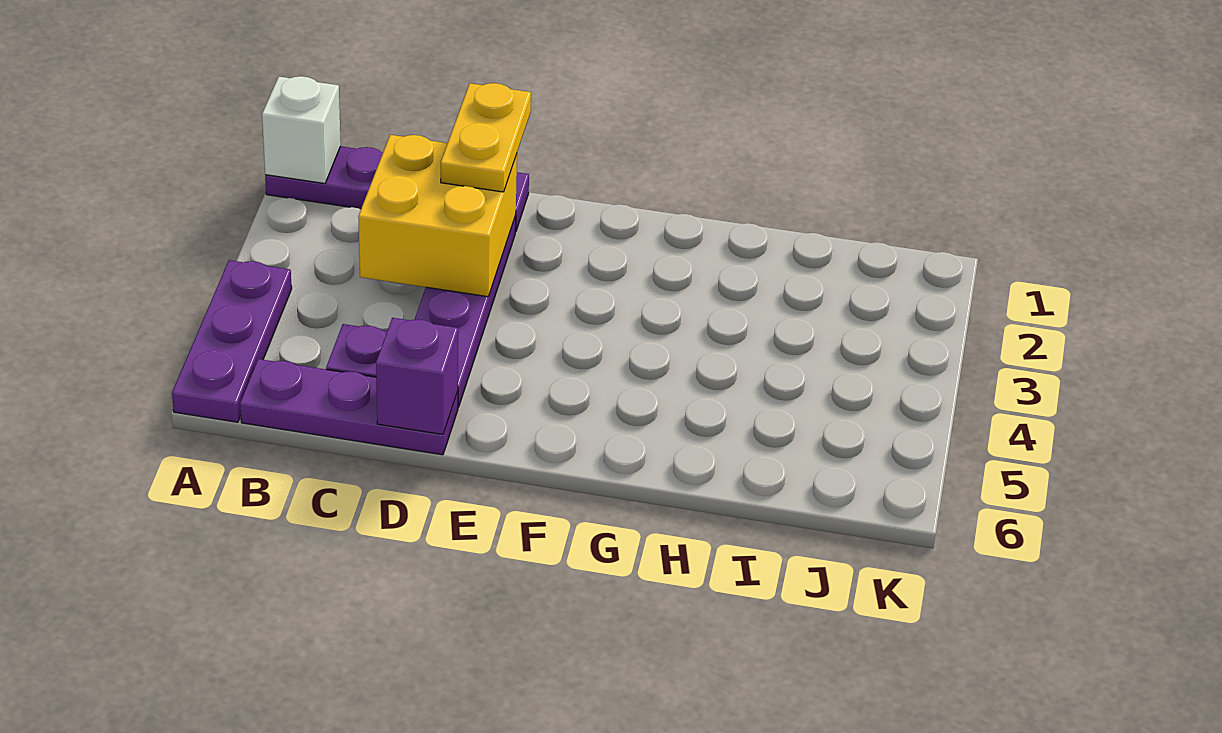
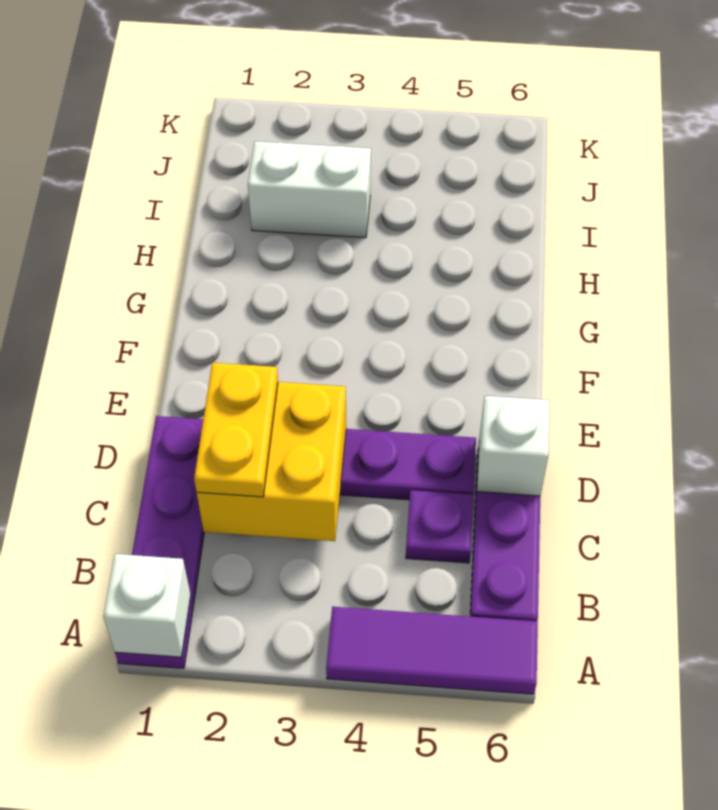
purple plate A4:A6 level 1 -> purple tile A4:A6 level 1
yellow plate D1:D2 level 3 -> yellow plate C2:D2 level 3
purple brick D6 level 2 -> white brick D6 level 2
none -> white brick I2:I3 level 1

